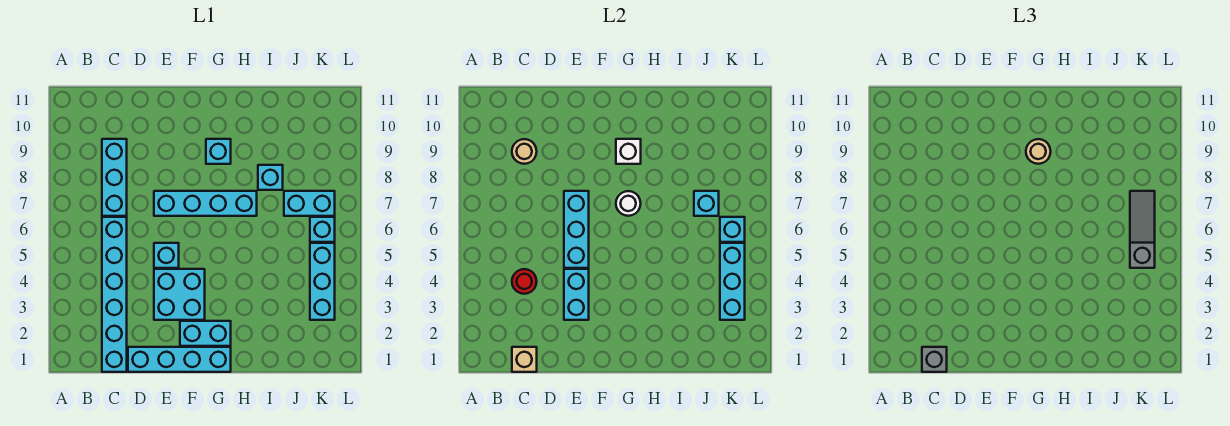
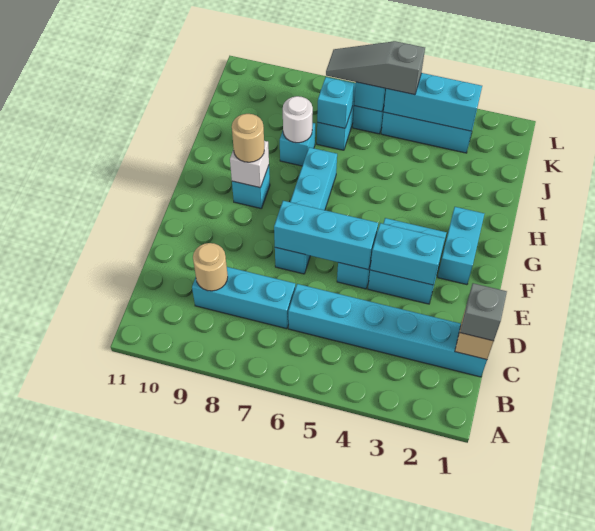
red round brick C4 level 2 -> none
cyan brick D1:G1 level 1 -> none
white round brick G7 level 2 -> white round brick I8 level 2

